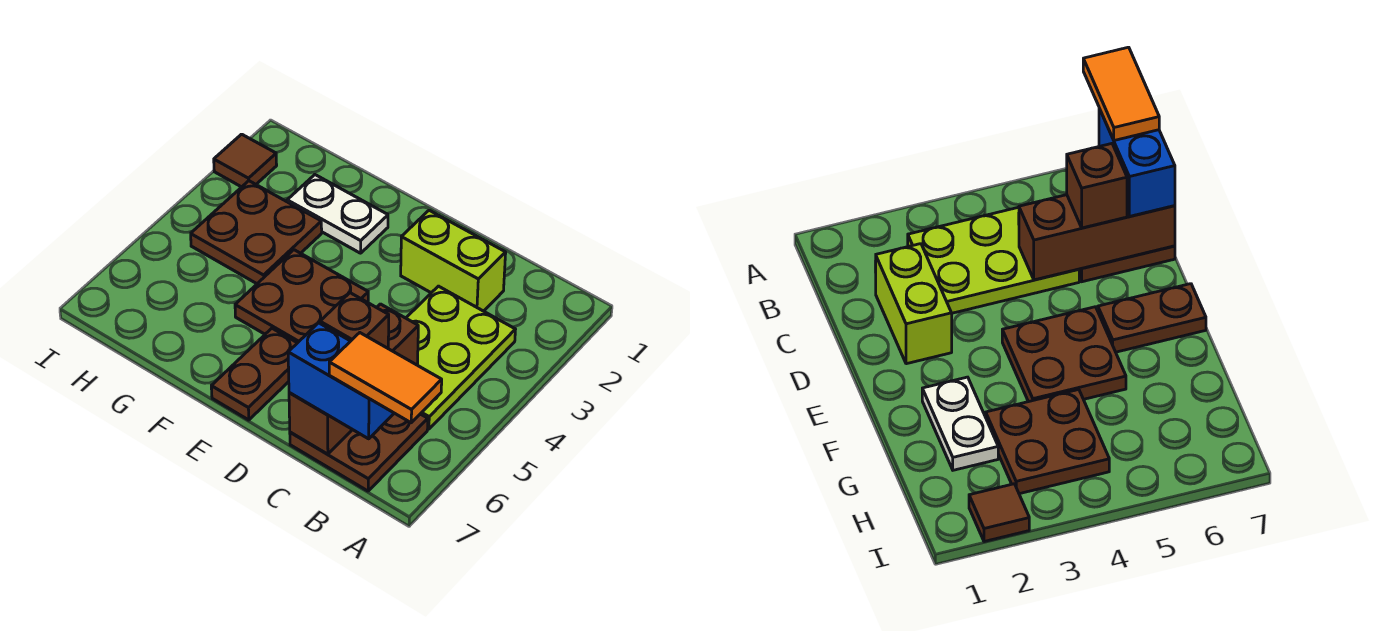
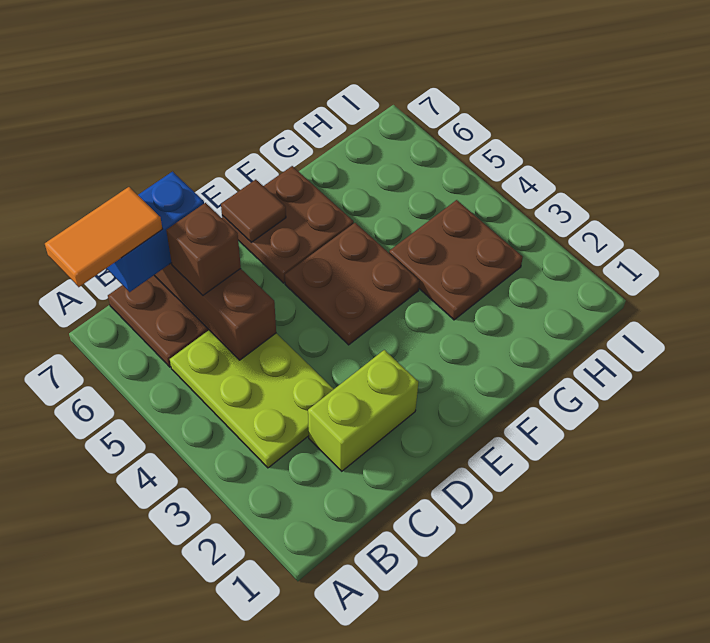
brown plate E6:E7 level 1 -> brown plate E6:F7 level 1
white plate F2:G2 level 1 -> none
brown tile I2 level 1 -> brown tile E7 level 2

